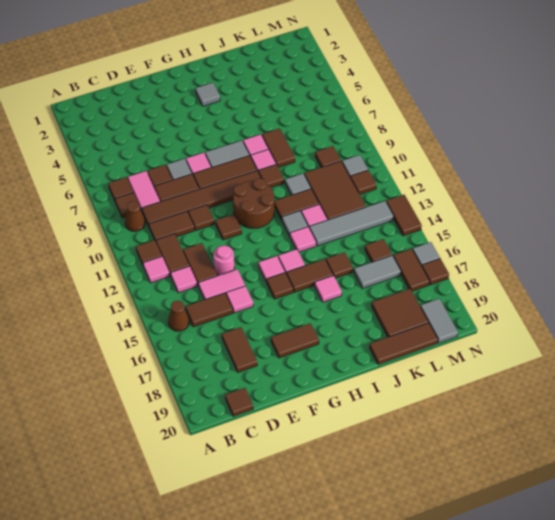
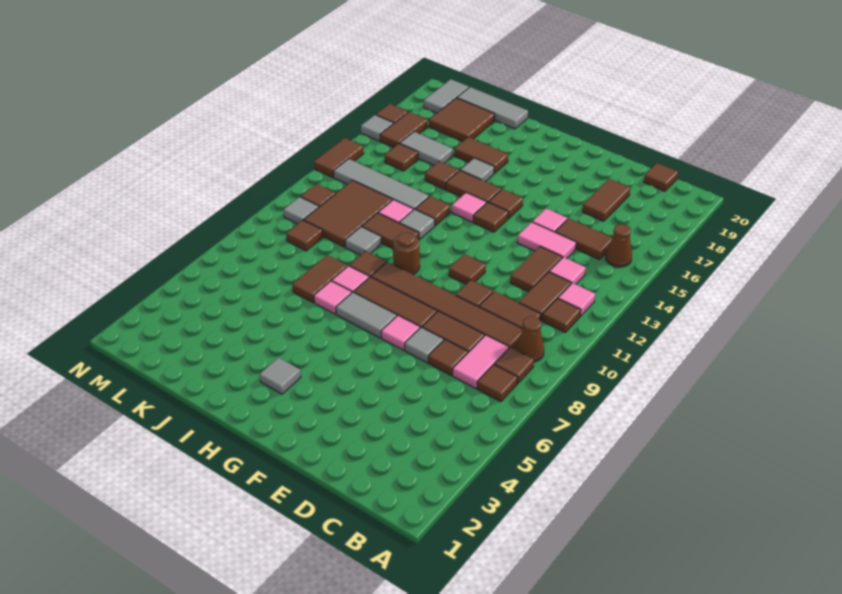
pink round brick E13 level 1 -> none
brown tile F18:G18 level 1 -> brown tile I17:J17 level 1
brown round brick G10:H11 level 1 -> brown round brick H10 level 1
pink tile G14 level 1 -> brown tile G14 level 1
pink tile I13 level 1 -> brown tile I13 level 1
pink tile I16 level 1 -> grey tile I16 level 1
brown tile J20:L20 level 1 -> grey tile J20:L20 level 1

